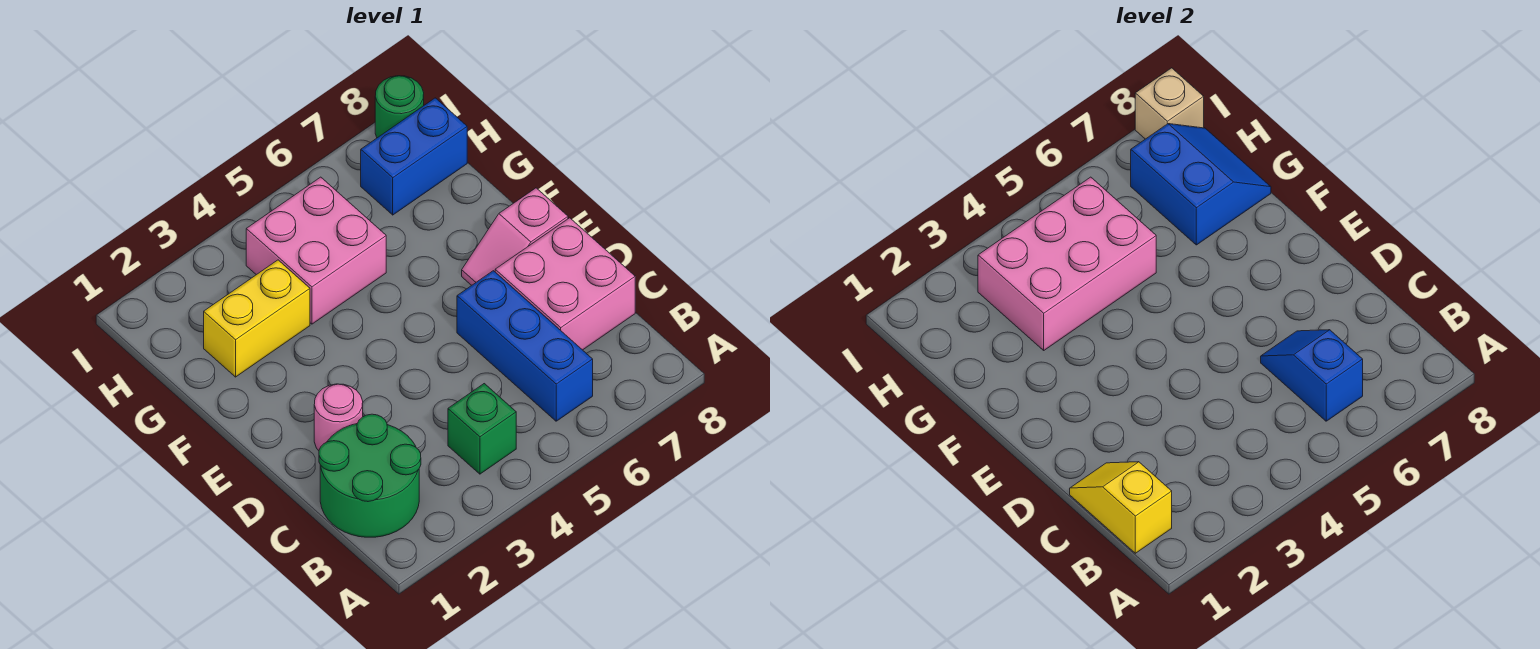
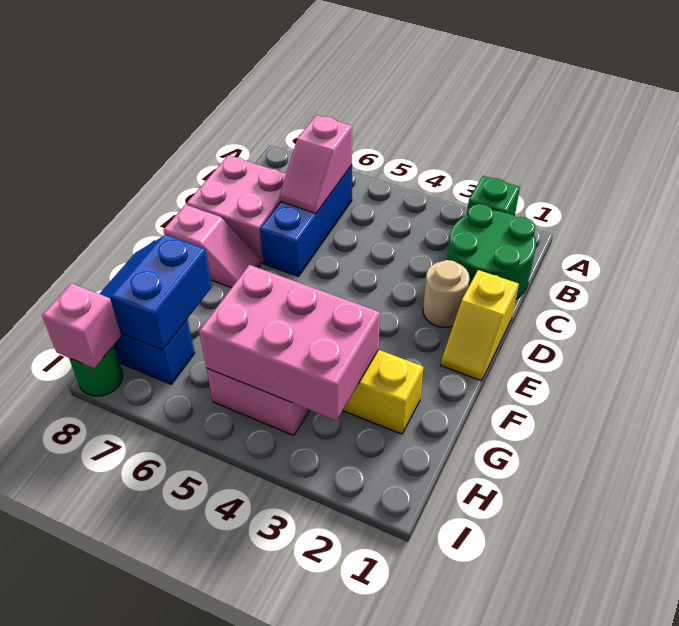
yellow slope B1:C1 level 2 top B -> yellow slope D1:E1 level 1 top D
green brick B4 level 1 -> green brick A2 level 1
blue slope B6:C6 level 2 top B -> pink slope B6:C6 level 2 top B
pink round brick D2 level 1 -> tan round brick D2 level 1
tan brick I8 level 2 -> pink brick I8 level 2

